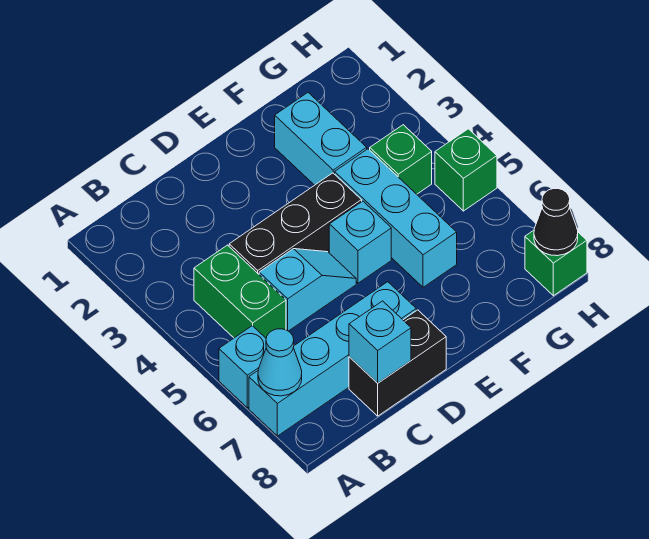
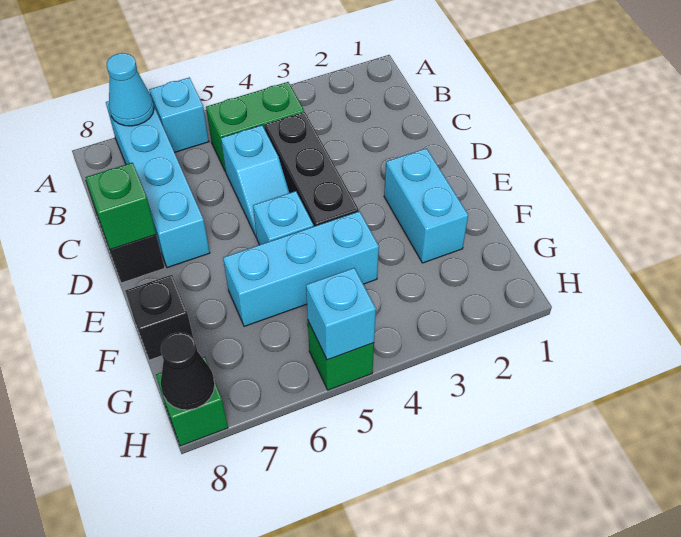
cyan brick C8 level 2 -> cyan brick H5 level 2
cyan brick F2:F3 level 1 -> cyan brick E2:F2 level 1
none -> black brick F8 level 1
green brick G4 level 1 -> green brick D8 level 2

